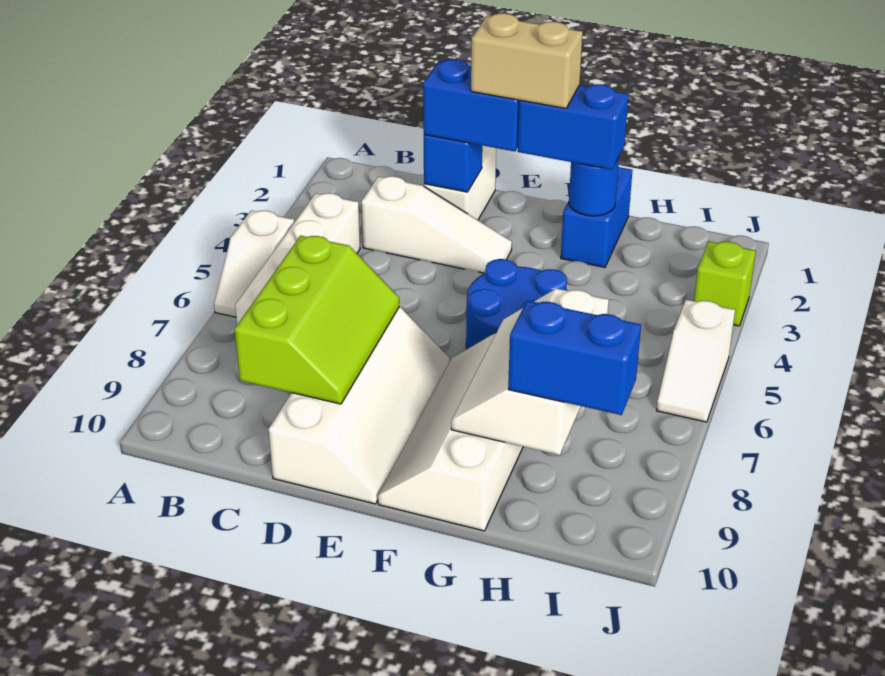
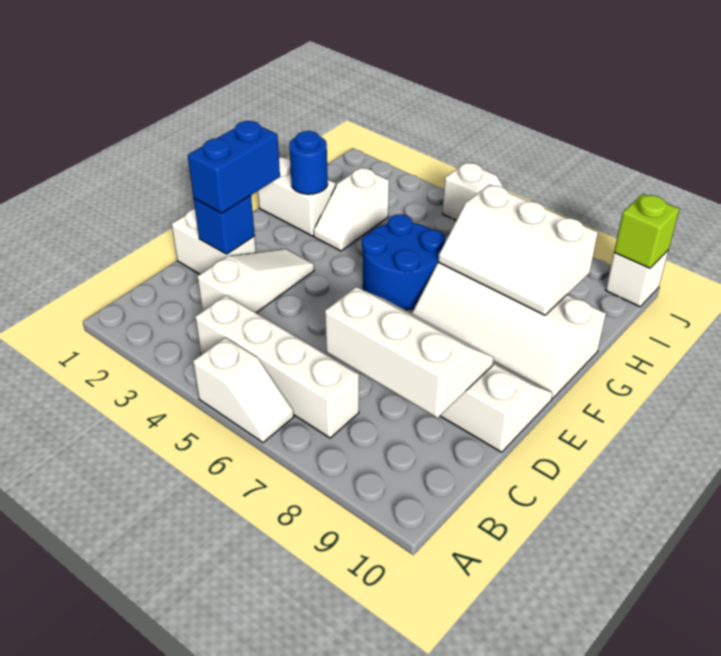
lime slope C7:D9 level 2 top C -> white slope C7:D9 level 2 top C
tan brick E2:F2 level 4 -> none
blue brick F2:G2 level 3 -> none
blue brick G1:G2 level 1 -> white brick G1:G2 level 1
none -> white slope G3:H3 level 1 top H
blue brick H9:I9 level 3 -> none
lime brick J3 level 1 -> lime brick J10 level 2
none -> white brick J10 level 1

